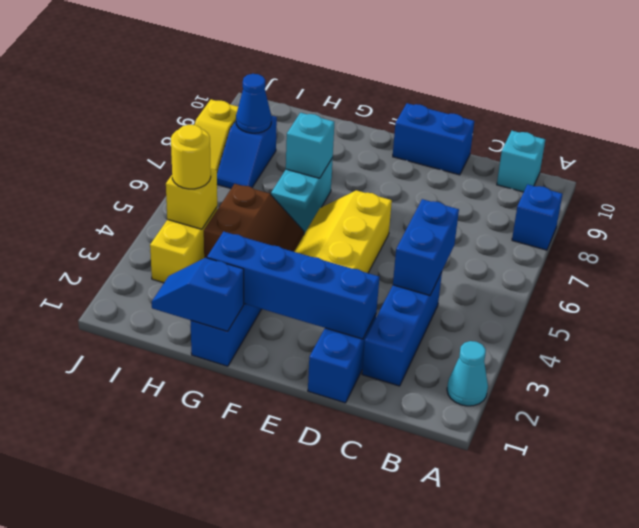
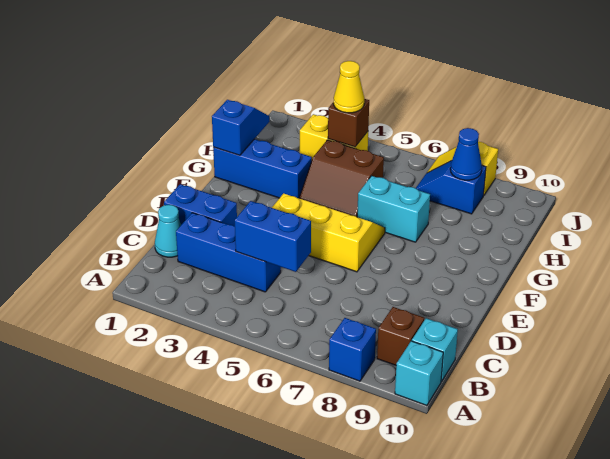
cyan cone A2 level 1 -> cyan cone C1 level 1
none -> brown brick B9 level 1
blue brick D2:G2 level 2 -> none
blue brick D10:E10 level 1 -> none
cyan brick G7 level 2 -> cyan brick A10 level 1
yellow brick I4 level 2 -> brown brick I4 level 2
yellow round brick I4 level 3 -> yellow cone I4 level 3

